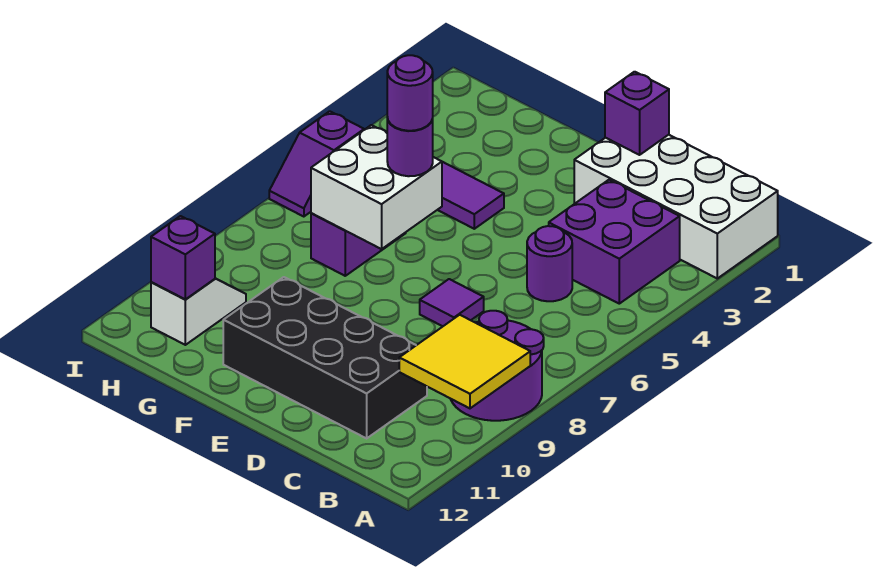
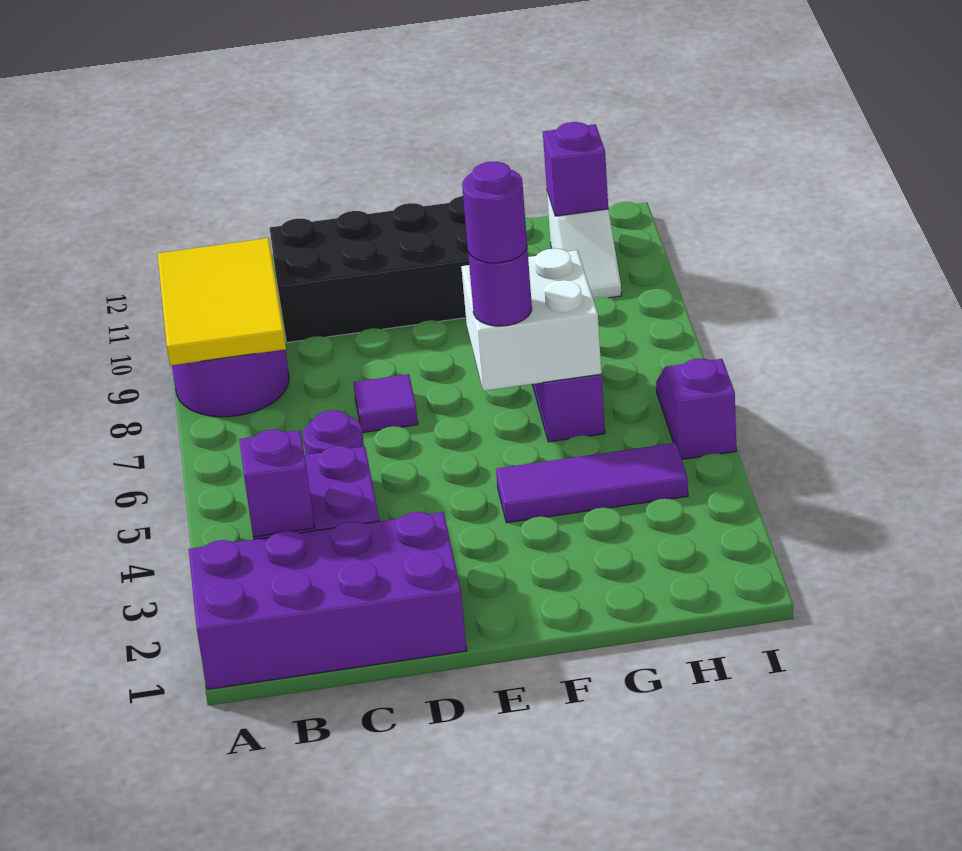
white brick A1:D2 level 1 -> purple brick A1:D2 level 1
yellow tile A9:B10 level 2 -> yellow tile A8:B10 level 2
purple brick D1 level 2 -> purple brick B3 level 2

